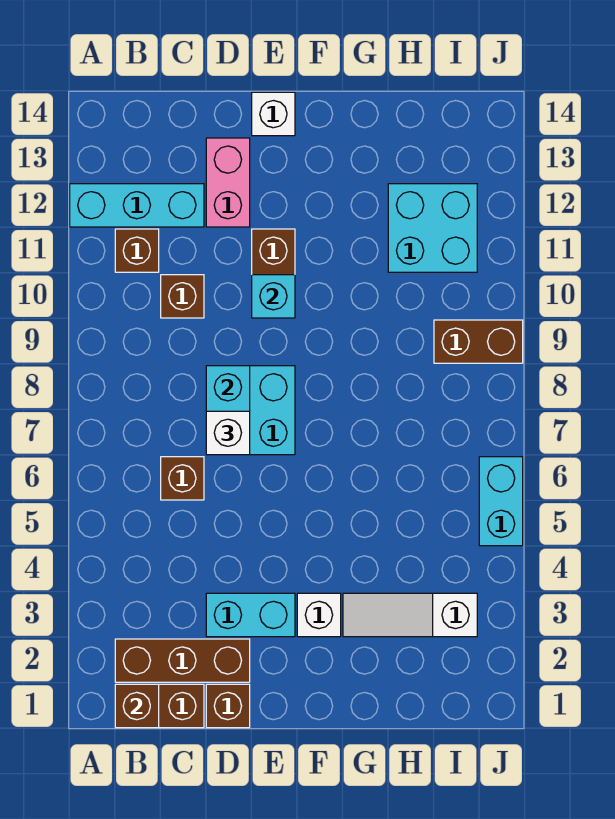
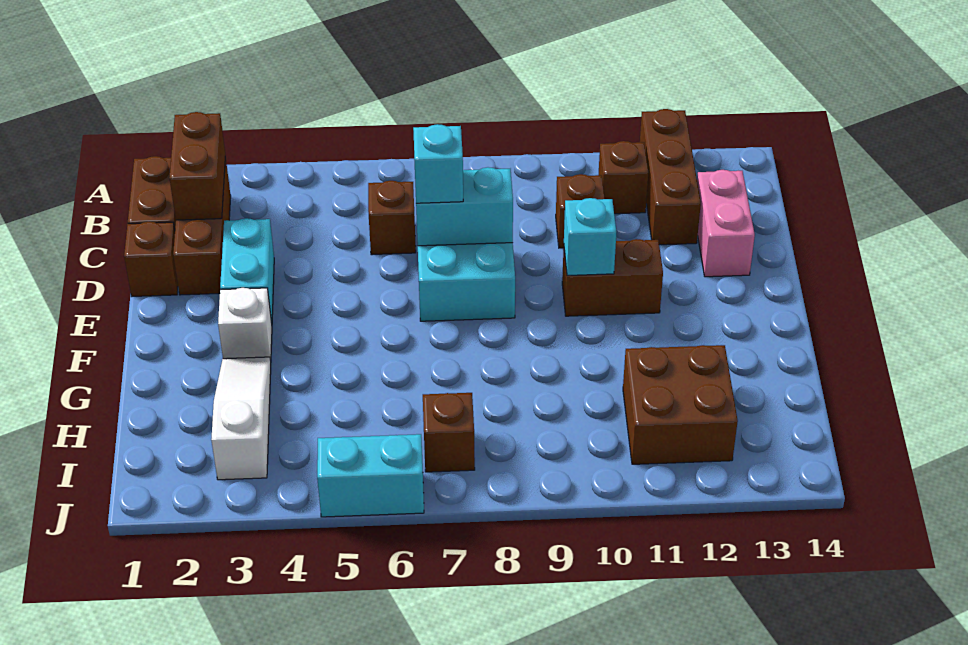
cyan brick A12:C12 level 1 -> brown brick A12:C12 level 1
brown brick B1 level 2 -> brown brick I7 level 1
white brick D7 level 3 -> cyan brick D7 level 3
pink brick D12:D13 level 1 -> pink brick C13:D13 level 1
white brick E14 level 1 -> none
cyan brick H11:I12 level 1 -> brown brick H11:I12 level 1
brown brick I9:J9 level 1 -> brown brick B2:C2 level 2

